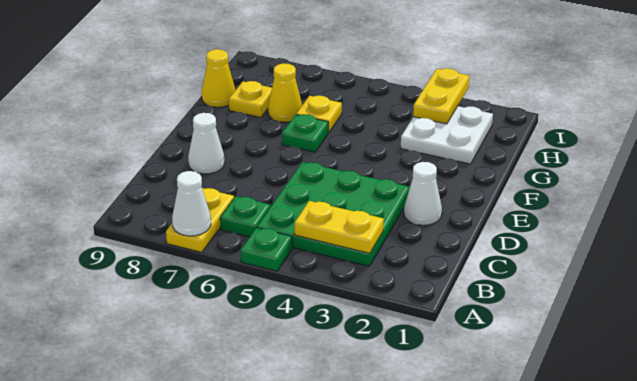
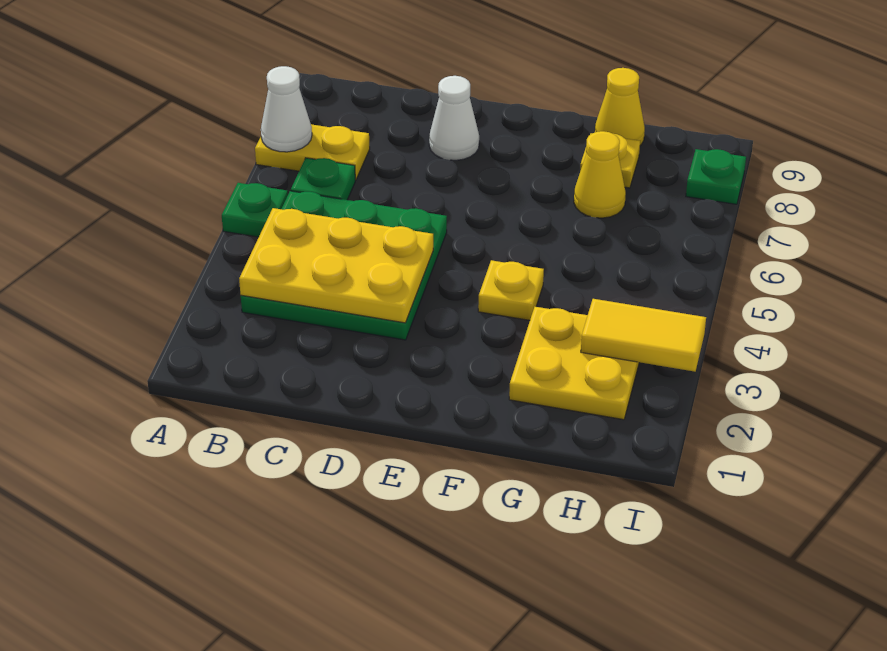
yellow plate B3:B4 level 2 -> yellow plate B3:D4 level 2
white cone D2 level 1 -> none
green plate F6 level 1 -> green plate I8 level 1
white plate G2:H3 level 1 -> yellow plate G2:H3 level 1
yellow plate G6 level 1 -> yellow plate F4 level 1
yellow plate H3:I3 level 2 -> yellow tile H3:I3 level 2

